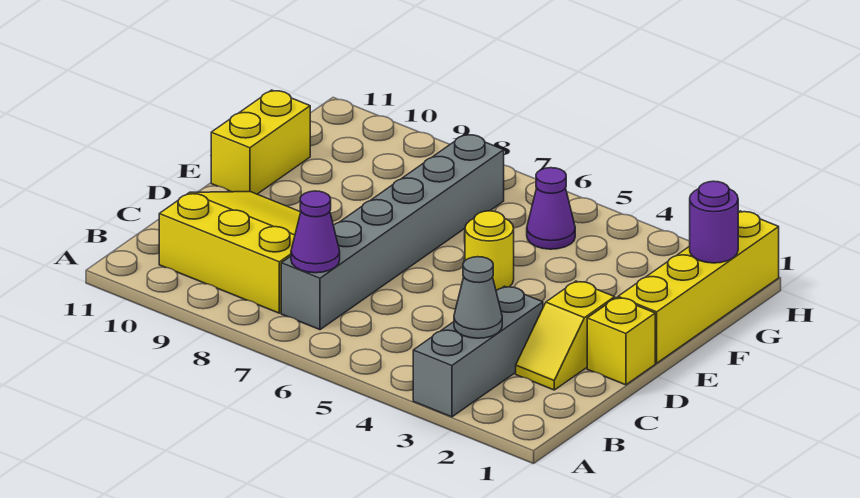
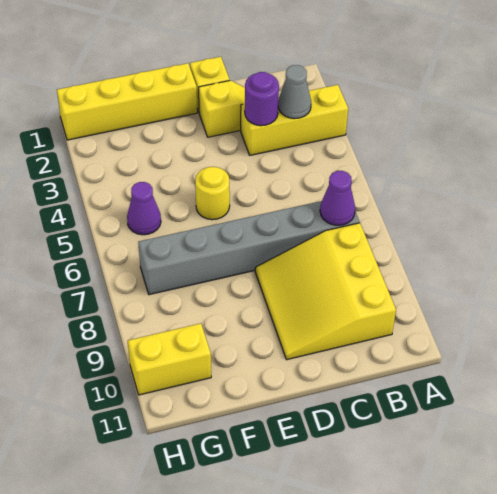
grey brick A3:C3 level 1 -> yellow brick A3:C3 level 1
yellow brick E11:F11 level 1 -> yellow brick G10:H10 level 1
purple round brick G1 level 2 -> purple round brick C3 level 2

